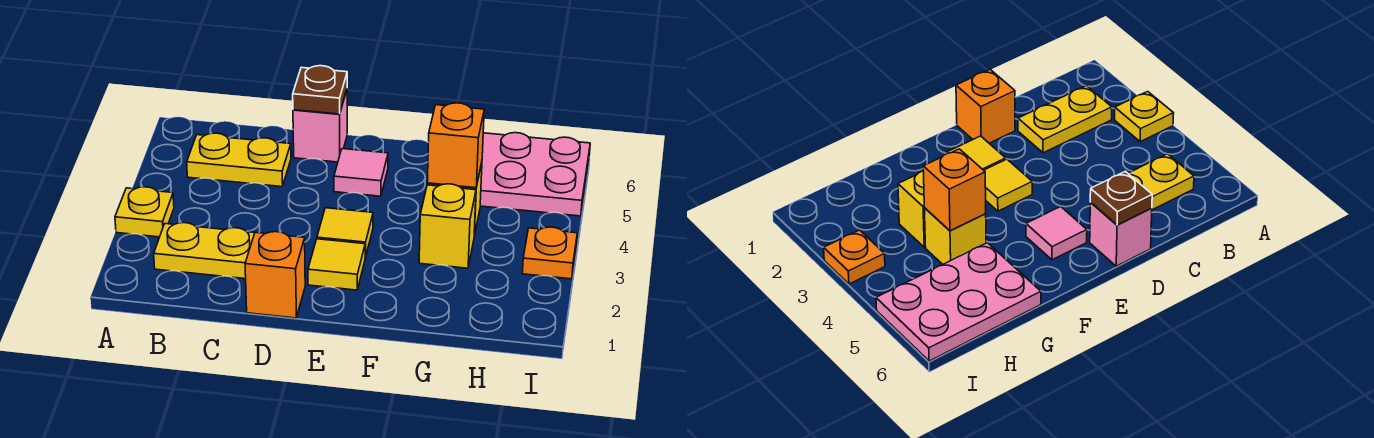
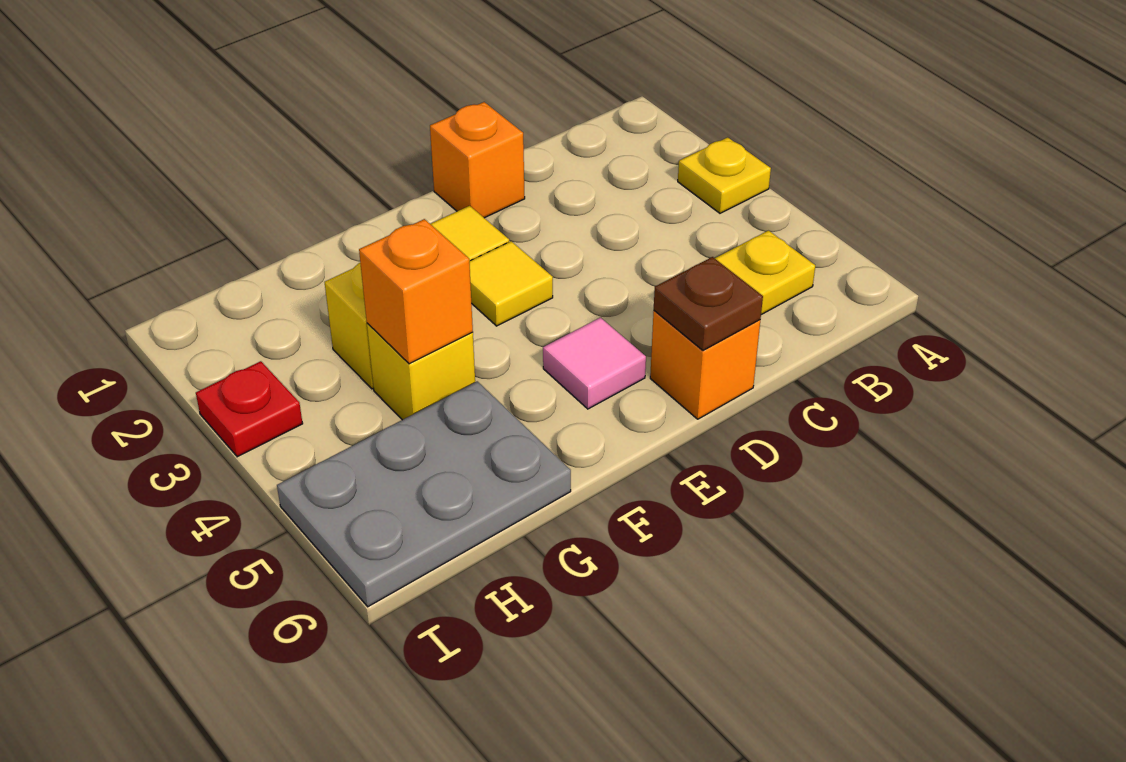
yellow plate B2:C2 level 1 -> none
pink brick D6 level 1 -> orange brick D6 level 1
pink plate G5:I6 level 1 -> grey plate G5:I6 level 1
orange plate I3 level 1 -> red plate I3 level 1

